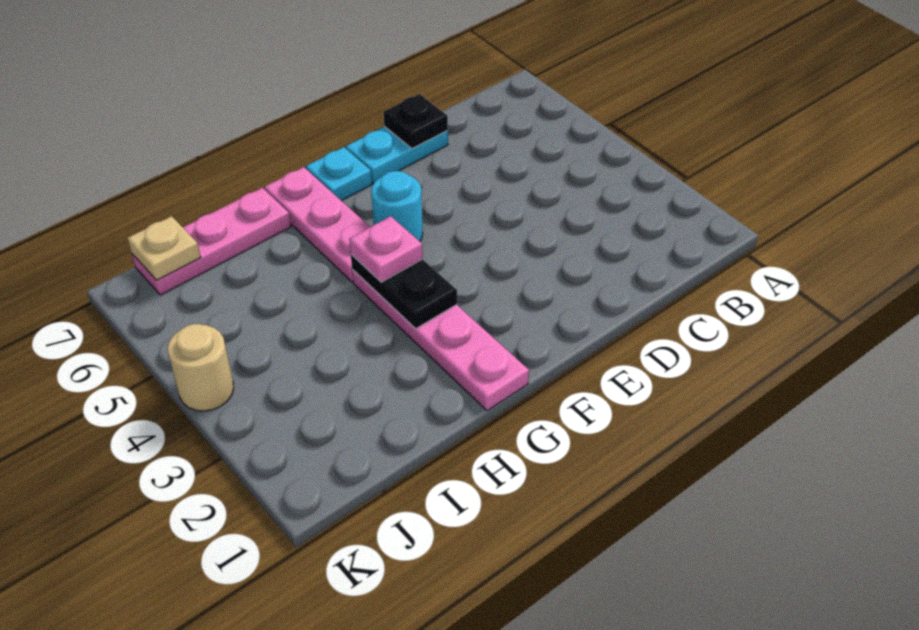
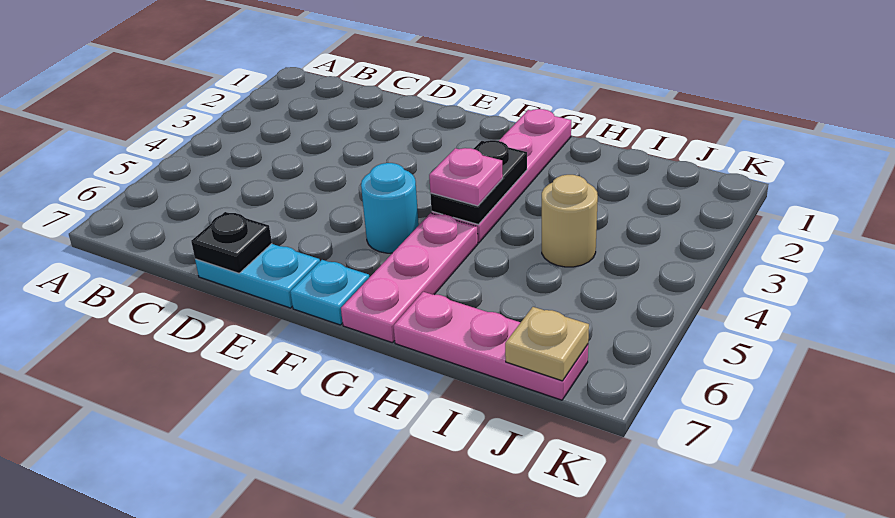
tan round brick K4 level 1 -> tan round brick I4 level 1

